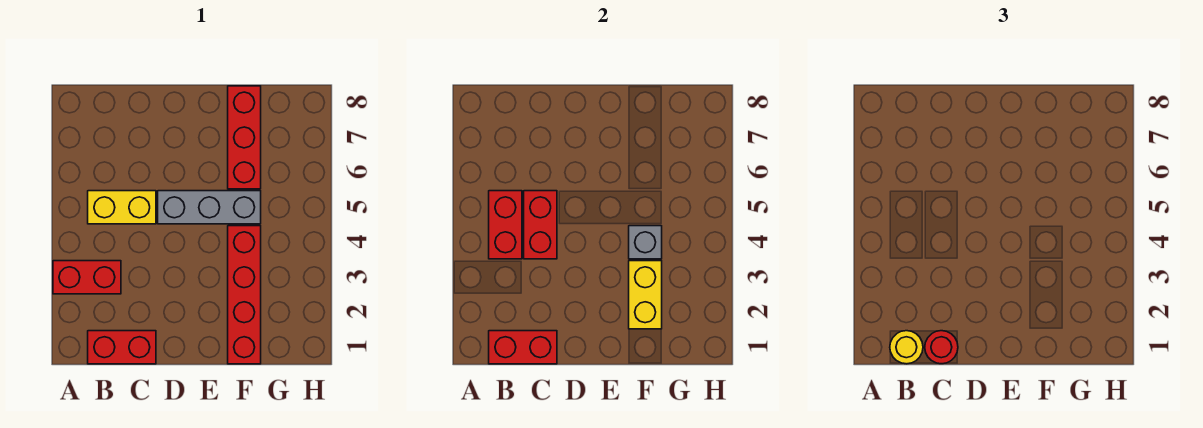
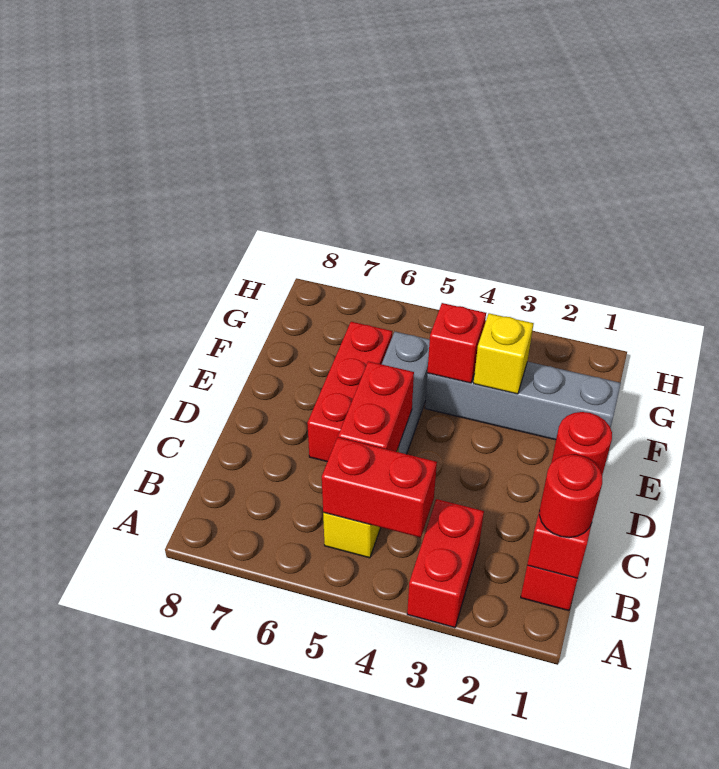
yellow round brick B1 level 3 -> red round brick B1 level 3
red brick C4:C5 level 2 -> red brick C5:D5 level 2
red brick F1:F4 level 1 -> grey brick F1:F4 level 1
yellow brick F2:F3 level 2 -> yellow brick F3 level 2
grey brick F4 level 2 -> red brick F4 level 2
red brick F6:F8 level 1 -> red brick D6:F6 level 1

